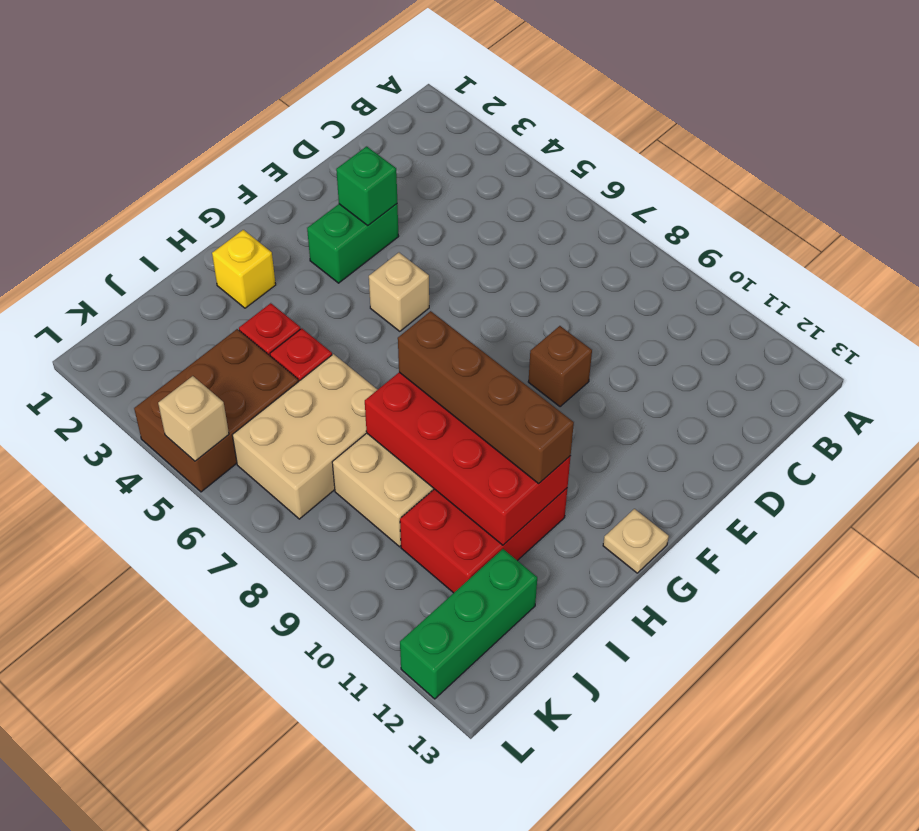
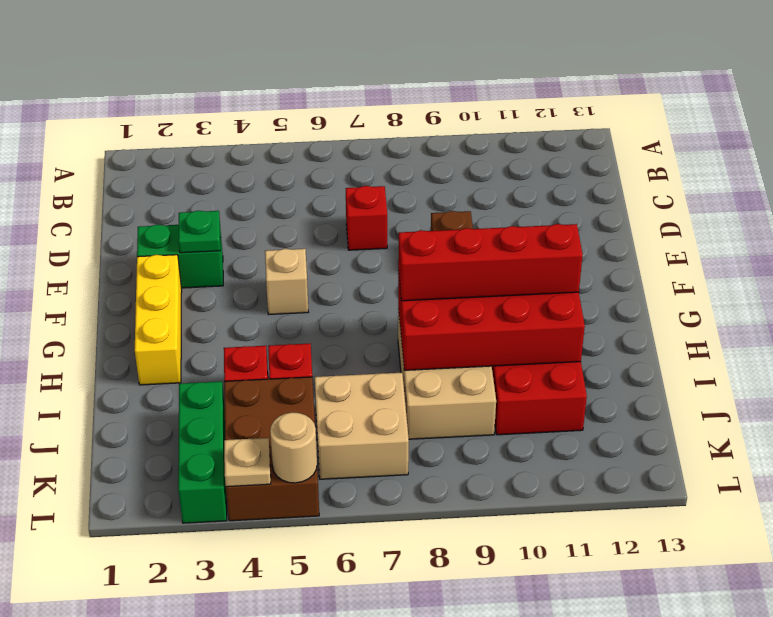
none -> red brick D7 level 1
green brick E3:F3 level 1 -> green brick E2:E3 level 1
green brick E3 level 2 -> green plate E3 level 2
tan plate G13 level 1 -> tan plate L4 level 2
yellow brick H2 level 1 -> yellow brick F2:H2 level 1
brown brick H8:H11 level 3 -> red brick H8:H11 level 3
tan brick I6:K7 level 1 -> tan brick J6:K7 level 1
green brick J12:L12 level 1 -> green brick J3:L3 level 1
tan brick L5 level 2 -> tan round brick L5 level 2

